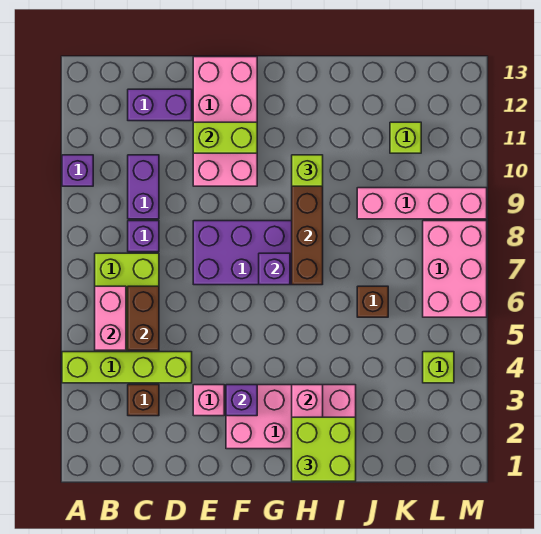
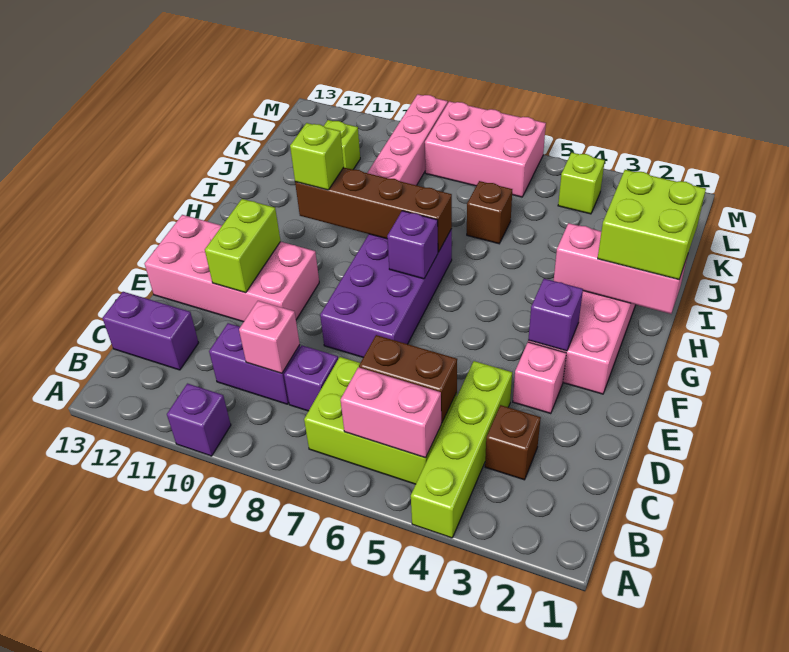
none -> pink brick C9 level 2
purple brick C12:D12 level 1 -> purple brick C12:C13 level 1

